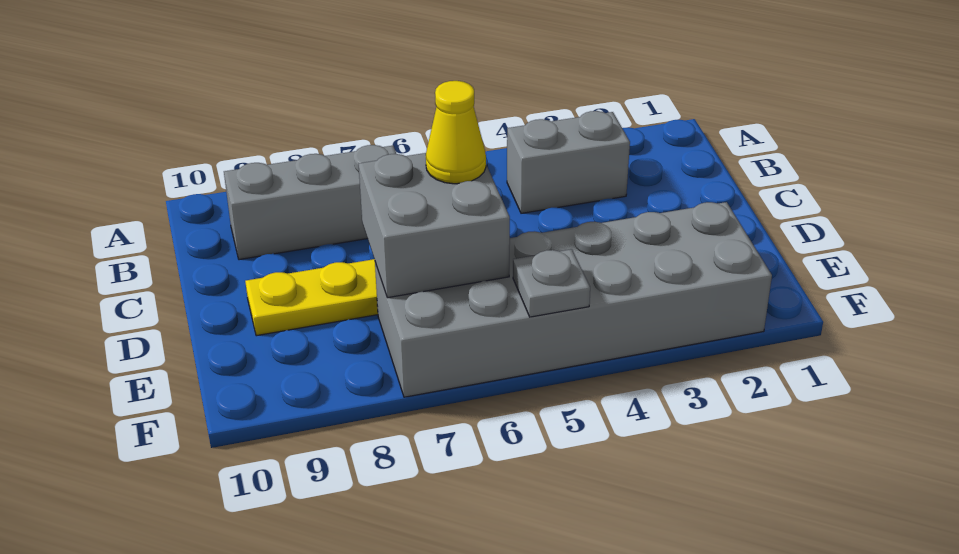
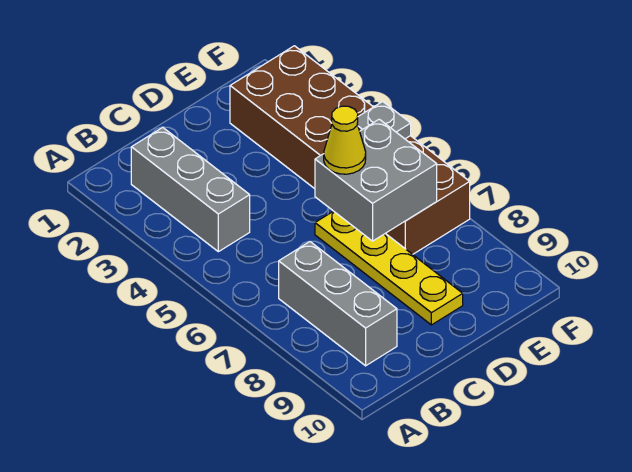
grey brick B3:B4 level 1 -> grey brick B2:B4 level 1
grey brick E2:F7 level 1 -> brown brick E2:F7 level 1

